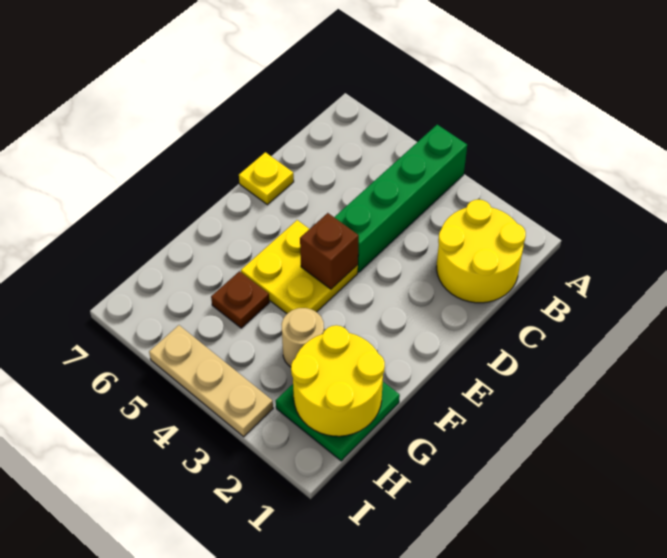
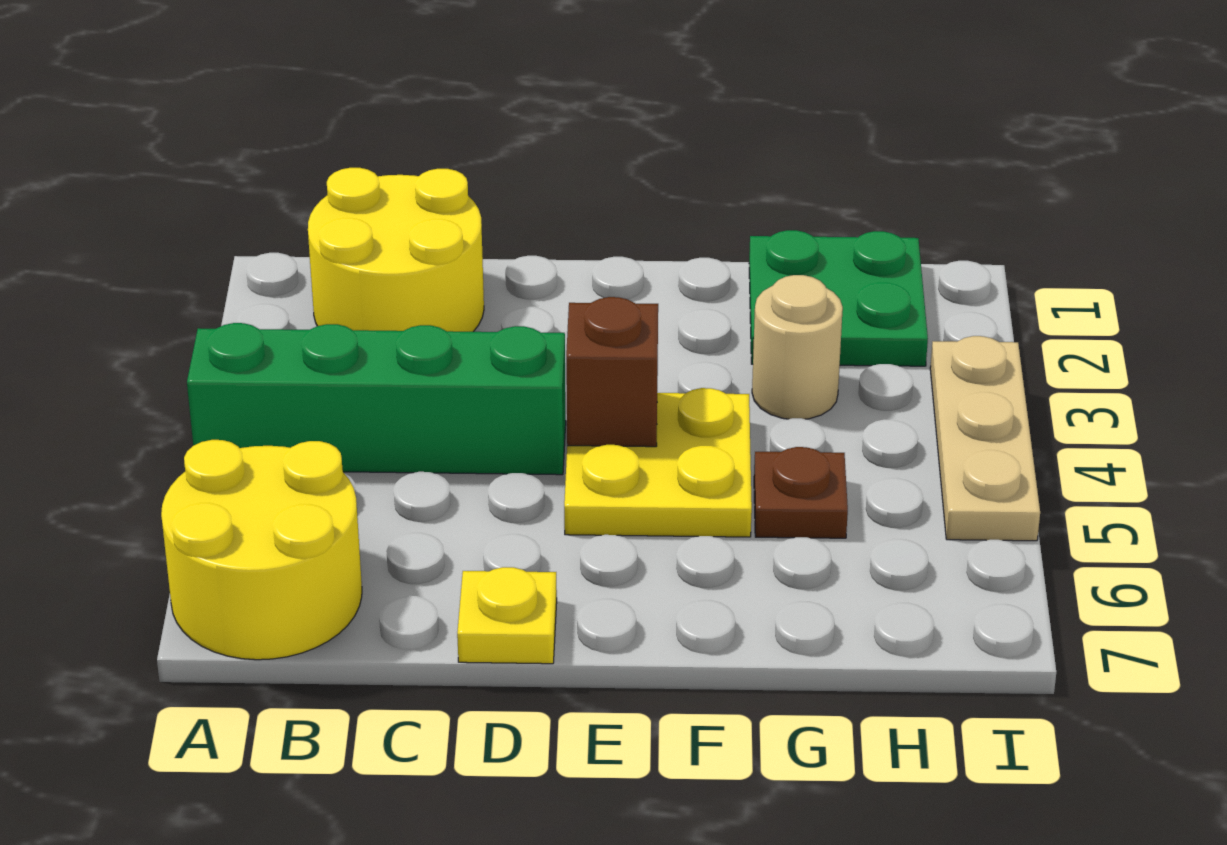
yellow round brick G1:H2 level 2 -> yellow round brick A6:B7 level 1

